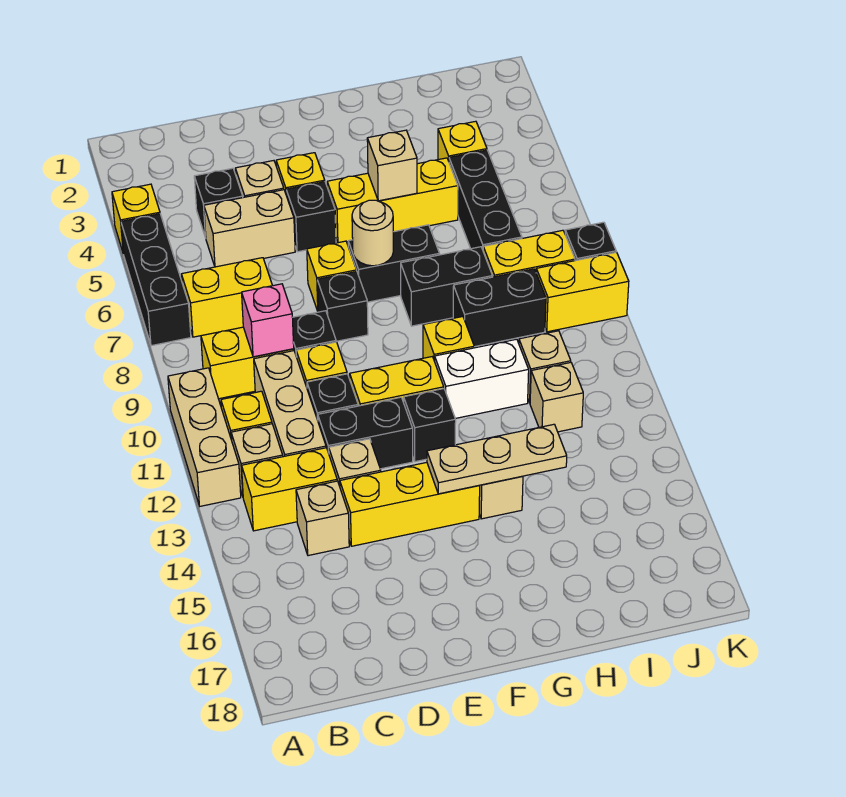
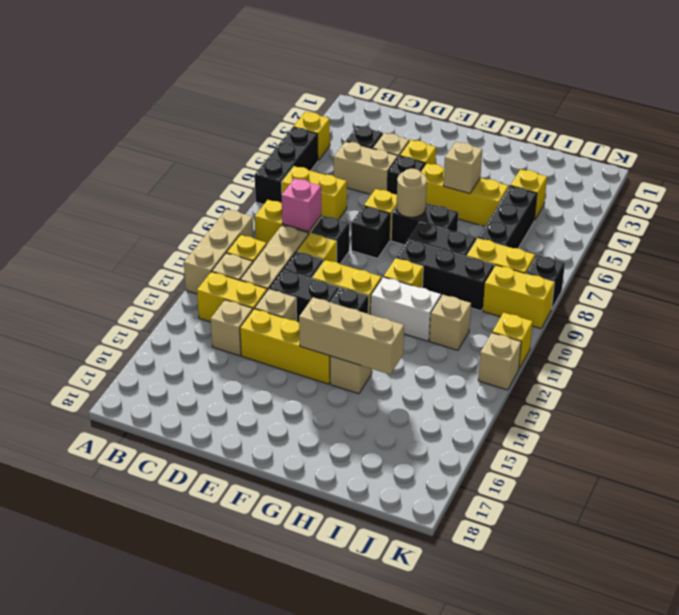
tan plate F14:H14 level 2 -> tan brick F14:H14 level 2
black brick H9:I9 level 1 -> black brick G9:I9 level 1
tan brick I12 level 1 -> tan brick K12 level 1
none -> yellow brick K11 level 1

